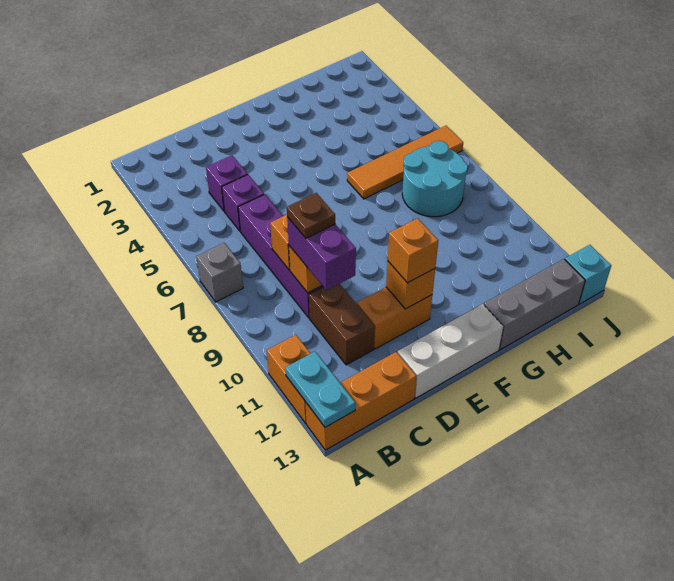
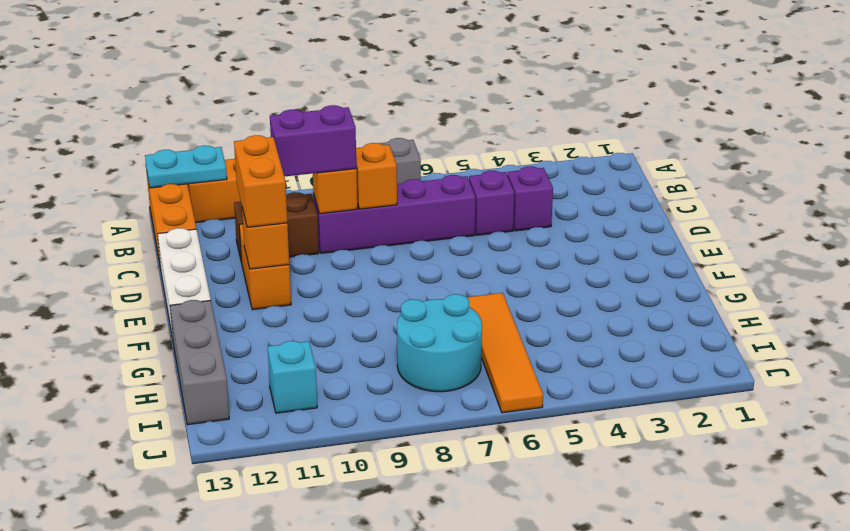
brown plate C9 level 4 -> none
orange brick E11 level 3 -> orange brick D11:E11 level 3
cyan brick J13 level 1 -> cyan brick I11 level 1

